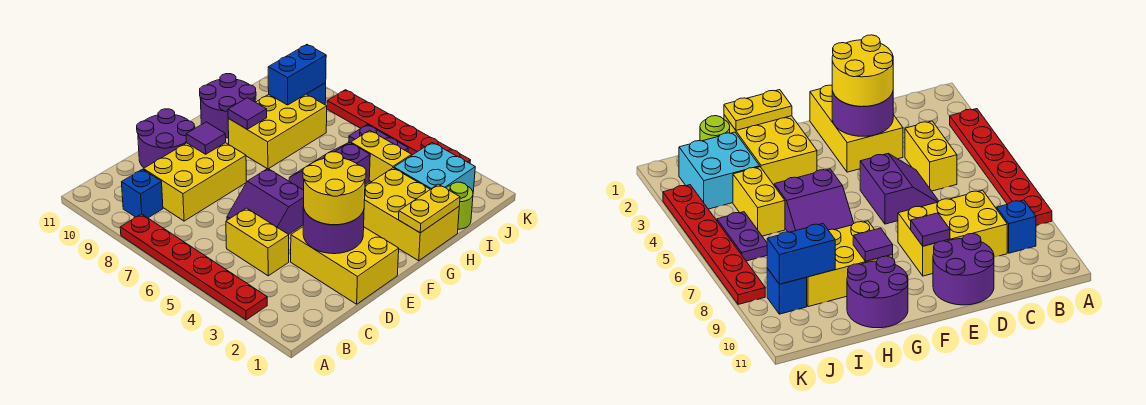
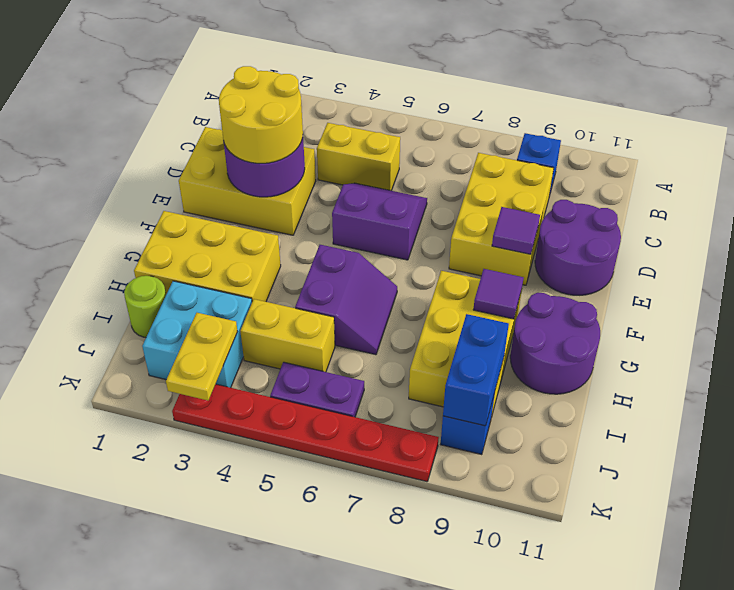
red plate A3:A8 level 1 -> none
yellow plate G1:H1 level 2 -> yellow plate J3:K3 level 2

